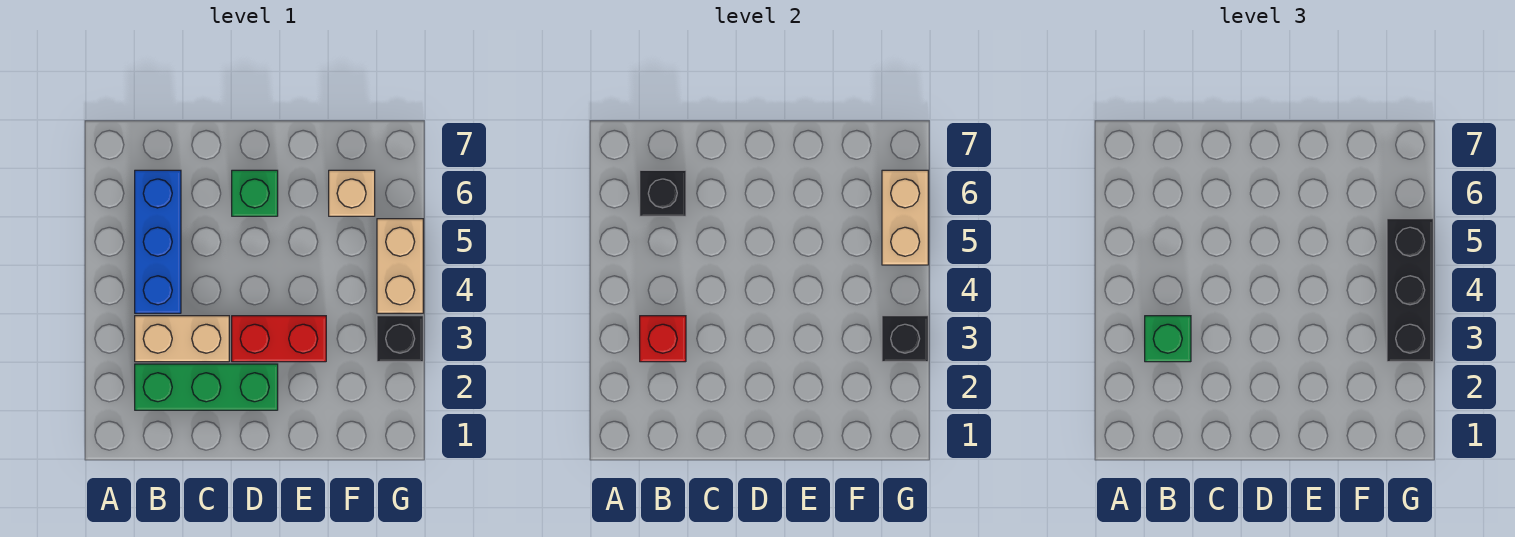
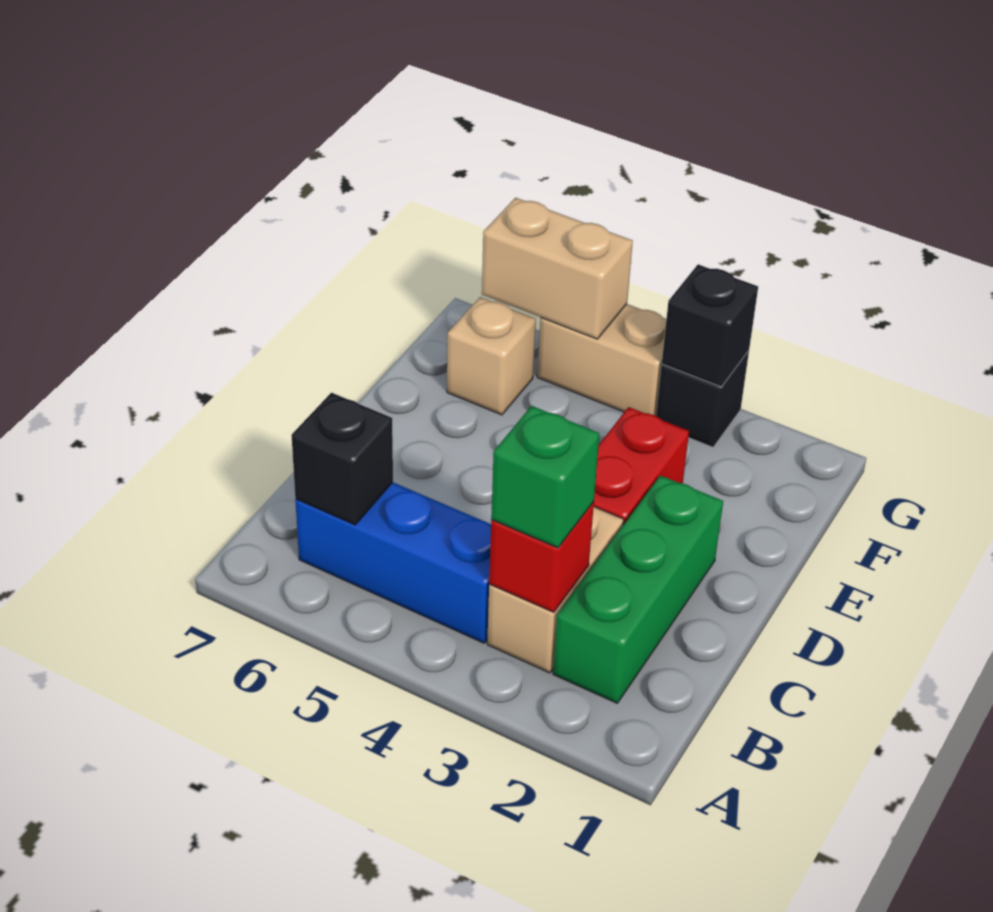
green brick D6 level 1 -> none
black brick G3:G5 level 3 -> none

